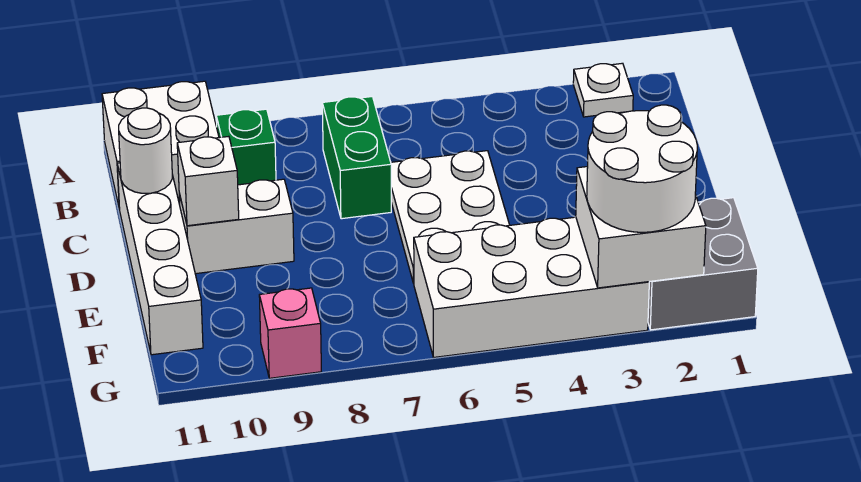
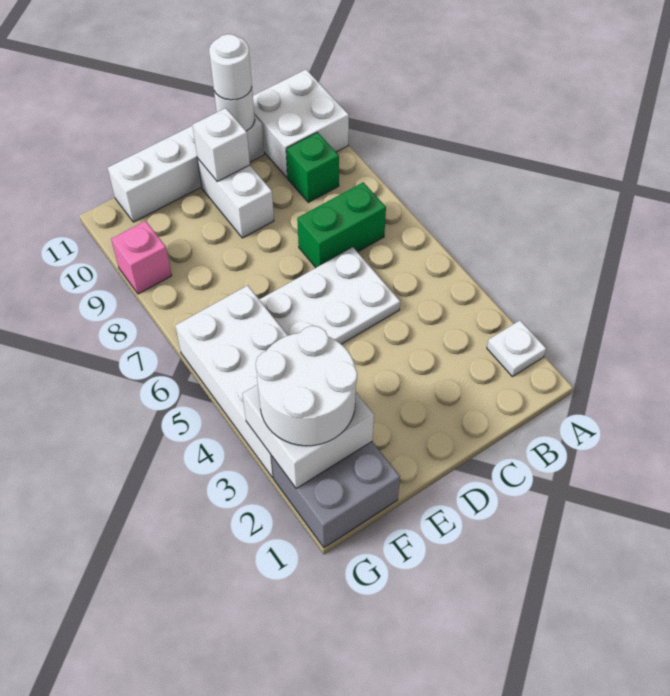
none -> white round brick C11 level 3

